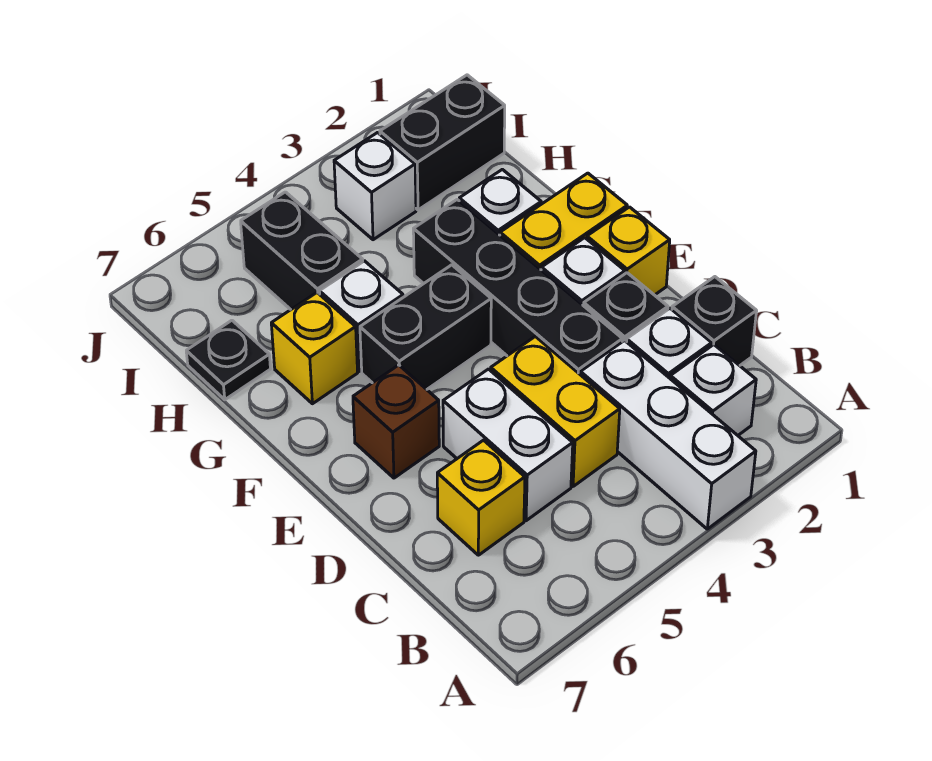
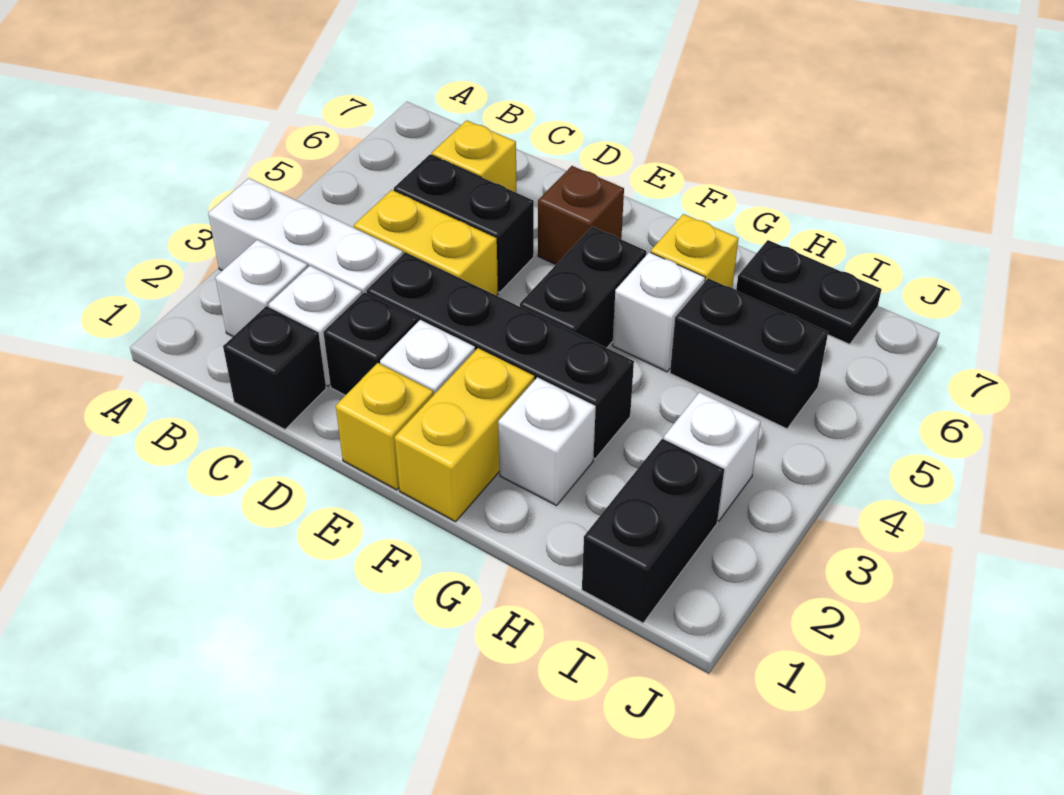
white brick C5:D5 level 1 -> black brick C5:D5 level 1
black plate H7 level 1 -> black plate H7:I7 level 1

